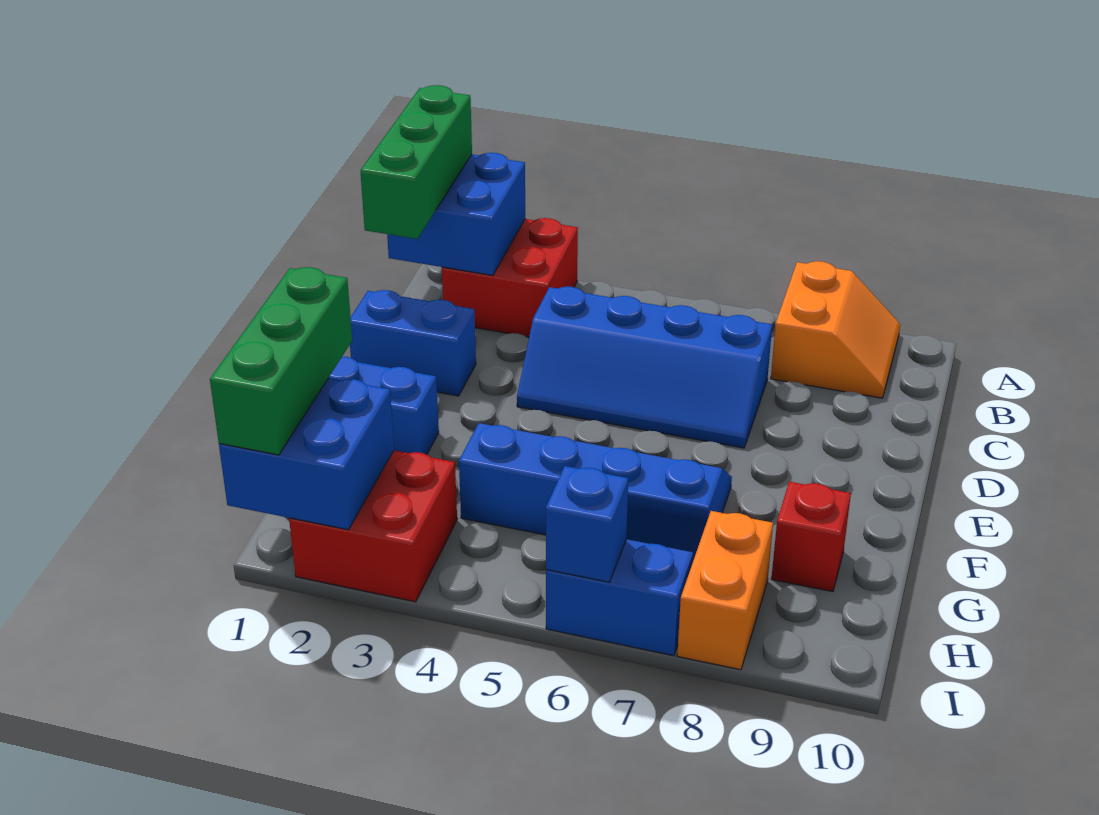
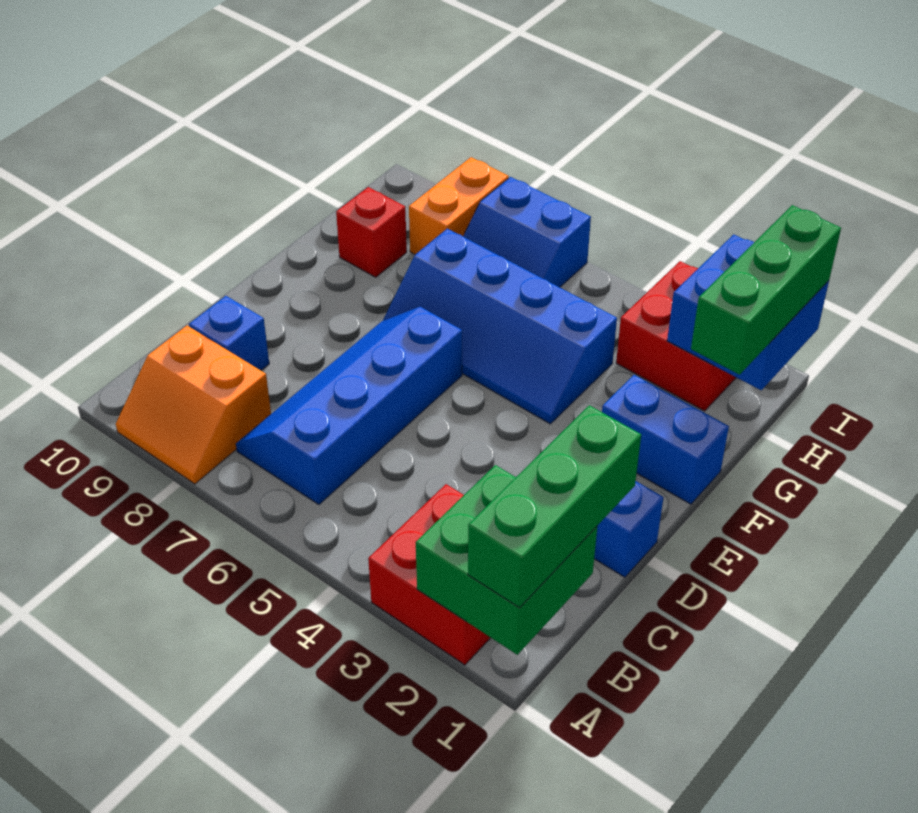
blue brick A1:B2 level 2 -> green brick A1:B2 level 2
orange slope A8:B9 level 1 top 8 -> orange slope A8:B9 level 1 top B
blue slope C4:D7 level 1 top C -> blue slope B6:E7 level 1 top 6
blue brick I6 level 2 -> blue brick C9 level 1

